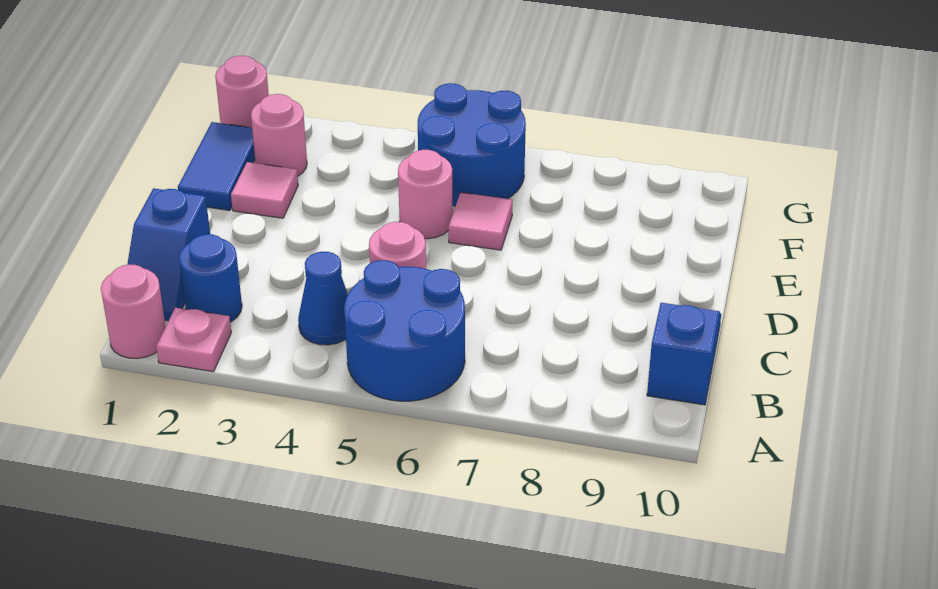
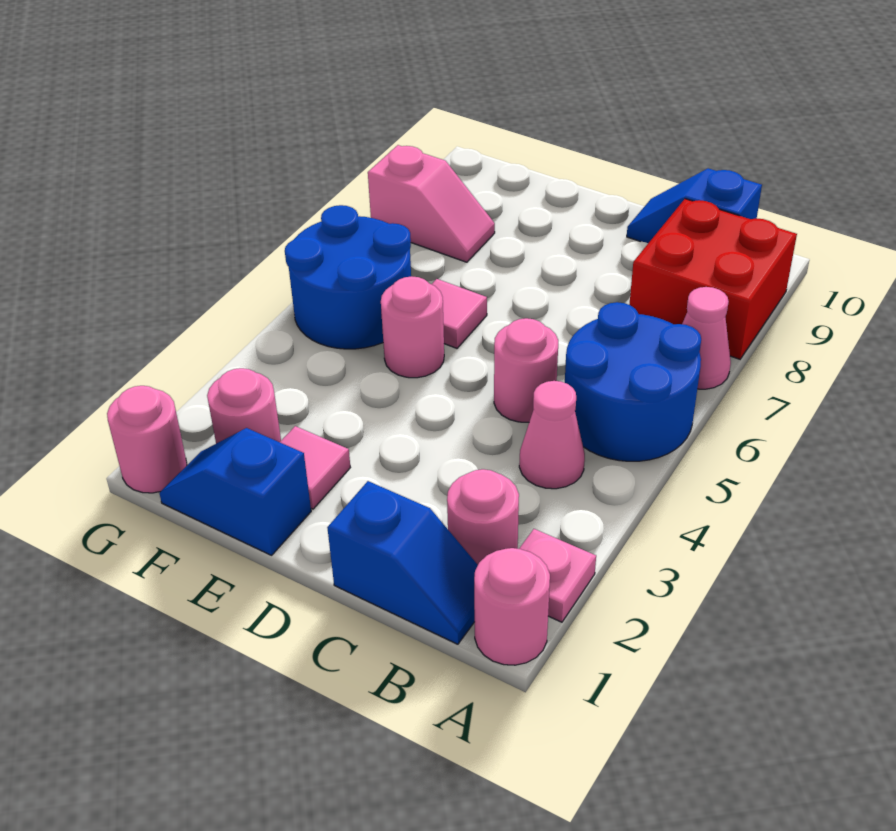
none -> pink cone A7 level 1
none -> red brick A8:B9 level 1
blue round brick B2 level 1 -> pink round brick B2 level 1
blue cone B4 level 1 -> pink cone B4 level 1
blue tile E1:F1 level 1 -> blue slope E1:F1 level 1 top E
none -> pink slope F8:G8 level 1 top G

